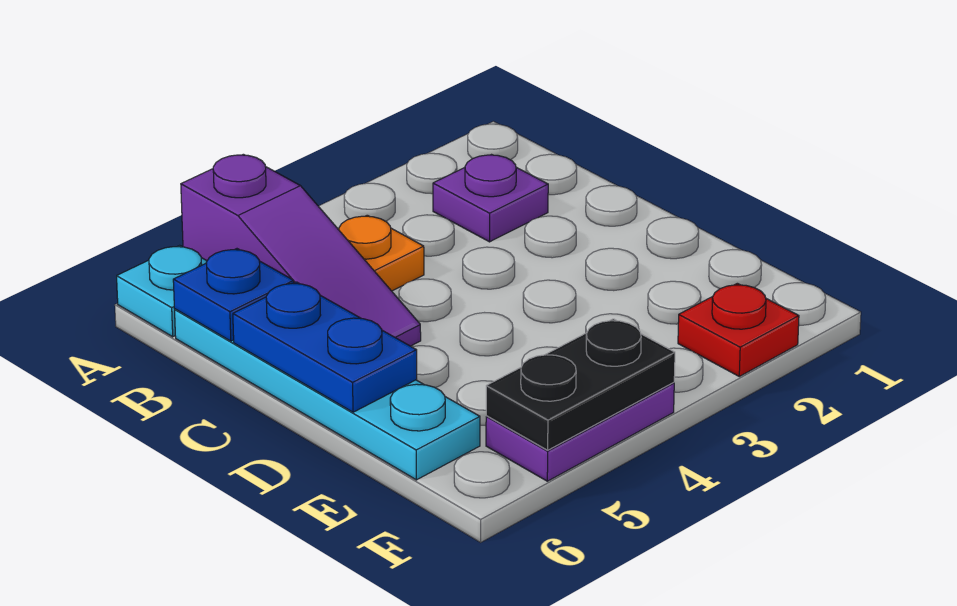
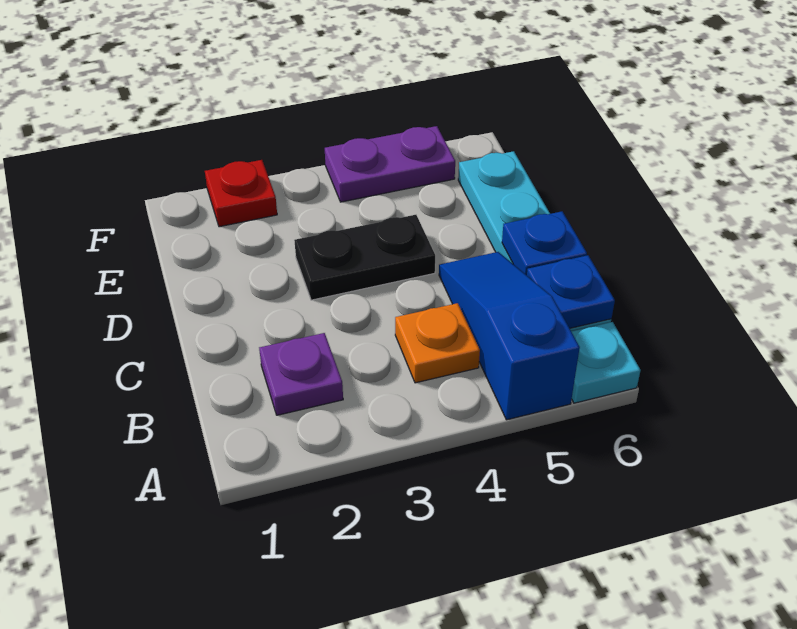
purple slope A5:C5 level 1 top A -> blue slope A5:C5 level 1 top A
blue plate C6:D6 level 2 -> blue plate C6 level 2
black plate F4:F5 level 2 -> black plate D3:D4 level 1

